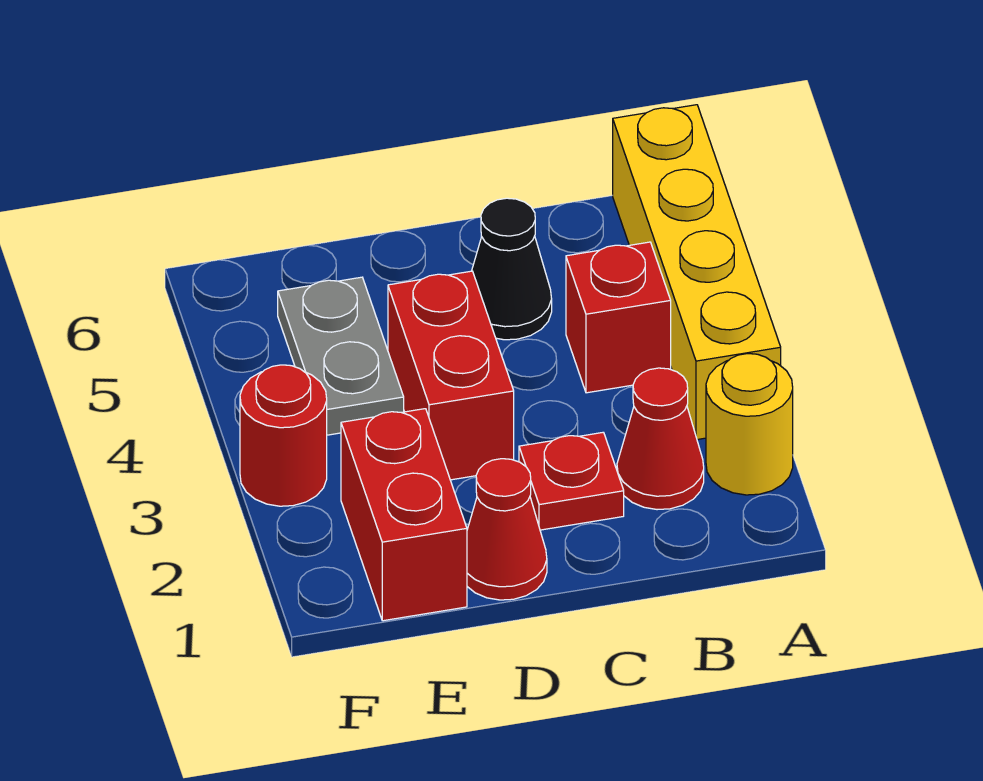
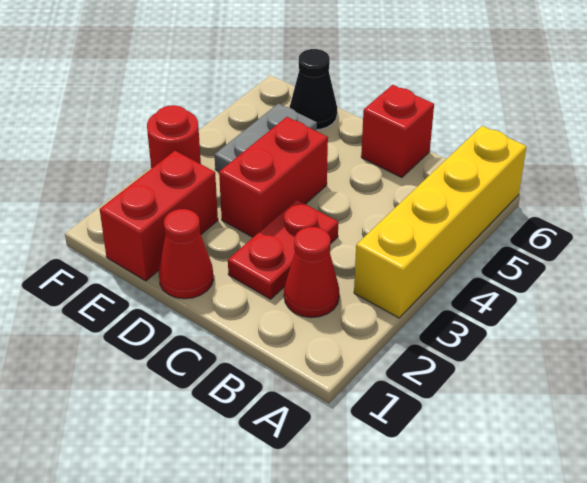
yellow round brick A2 level 1 -> none
red brick B4 level 1 -> red brick C6 level 1
red plate C2 level 1 -> red plate C2:C3 level 1
black cone C5 level 1 -> black cone E6 level 1

